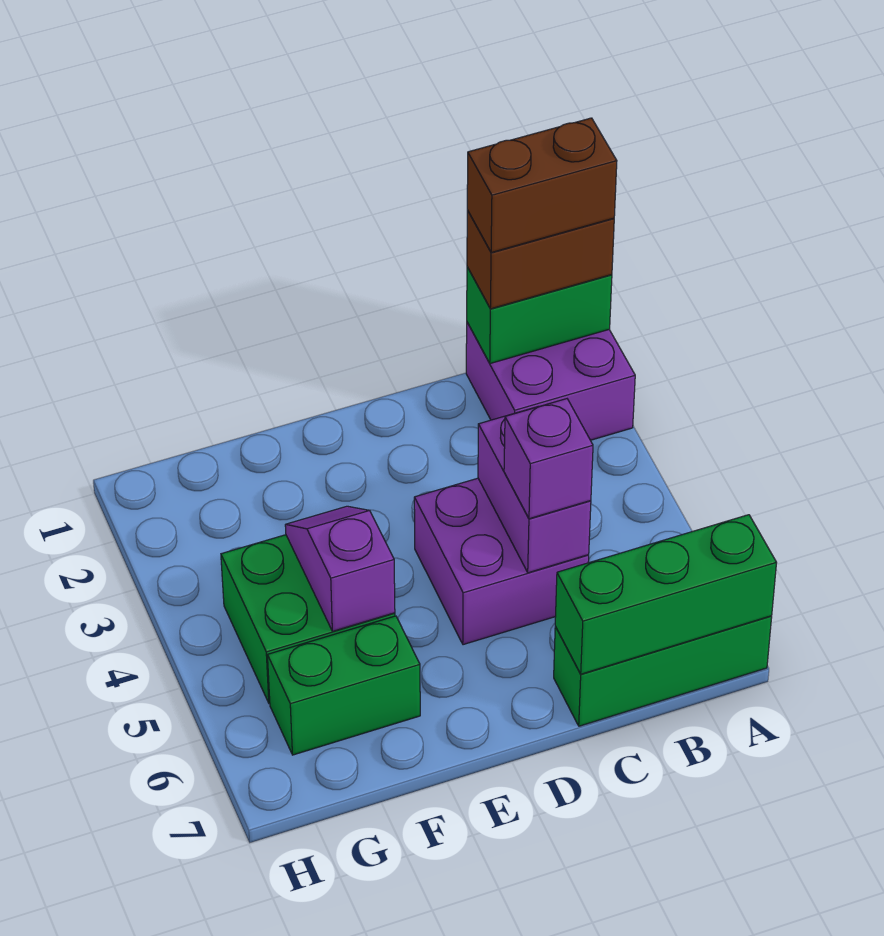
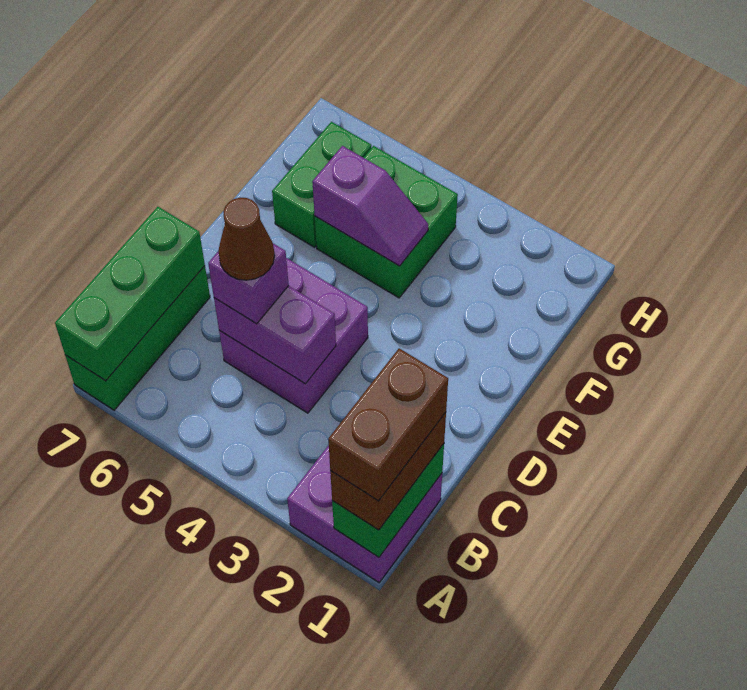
none -> brown cone C5 level 4

